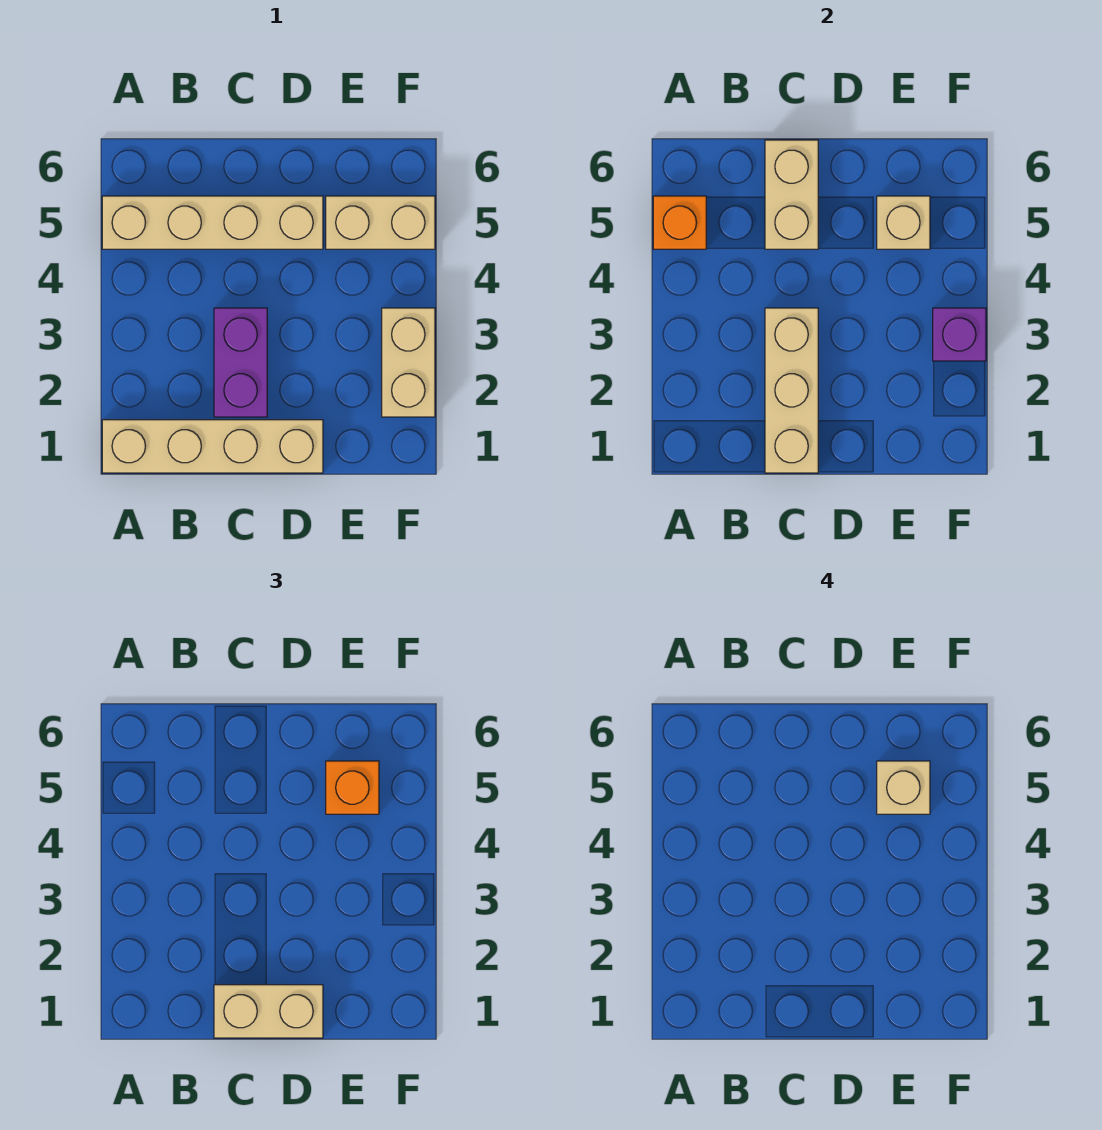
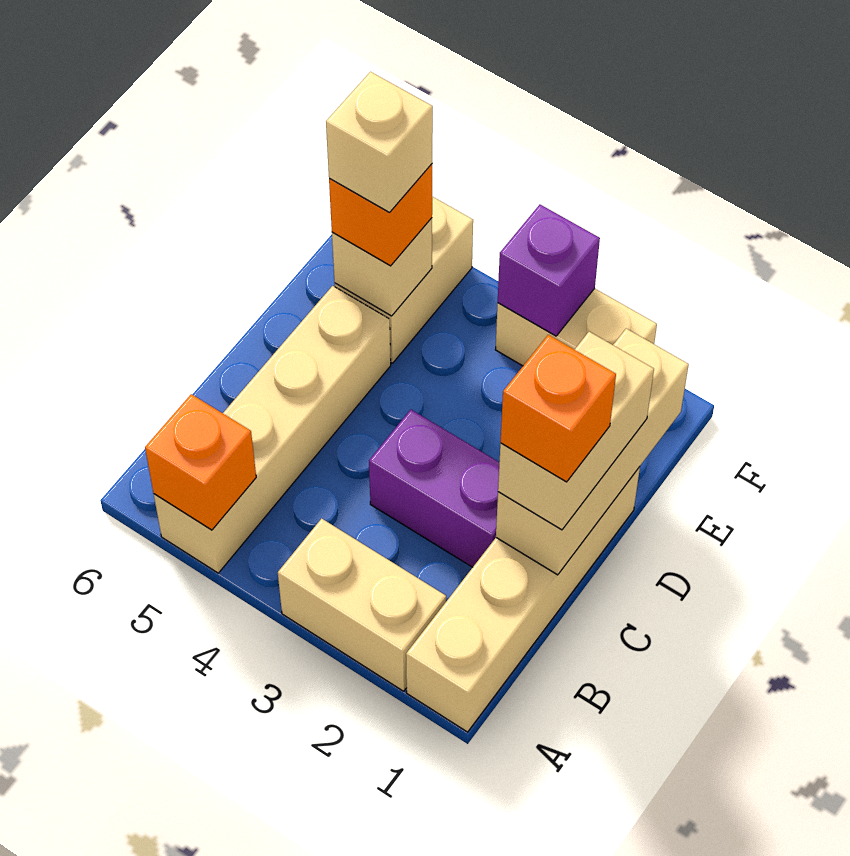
tan brick C1:C3 level 2 -> tan brick C1:E1 level 2
none -> orange brick C1 level 4
tan brick C5:C6 level 2 -> tan brick A2:A3 level 1

